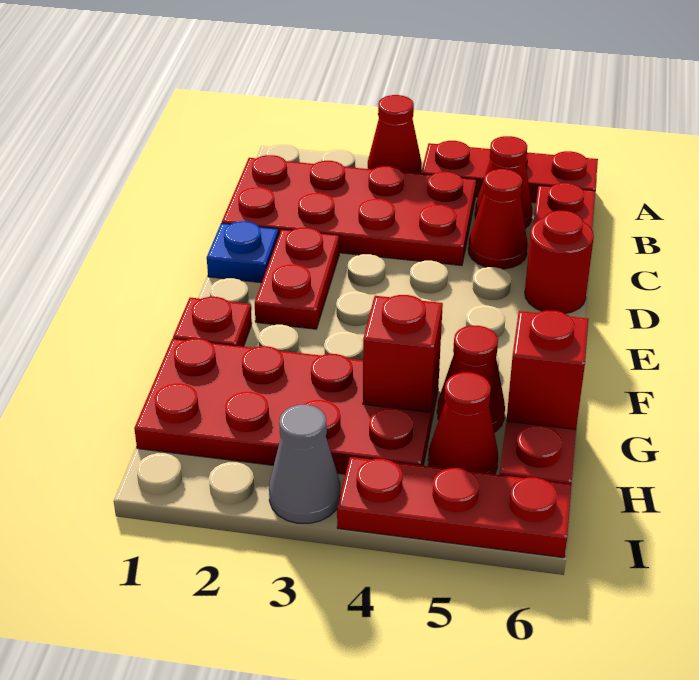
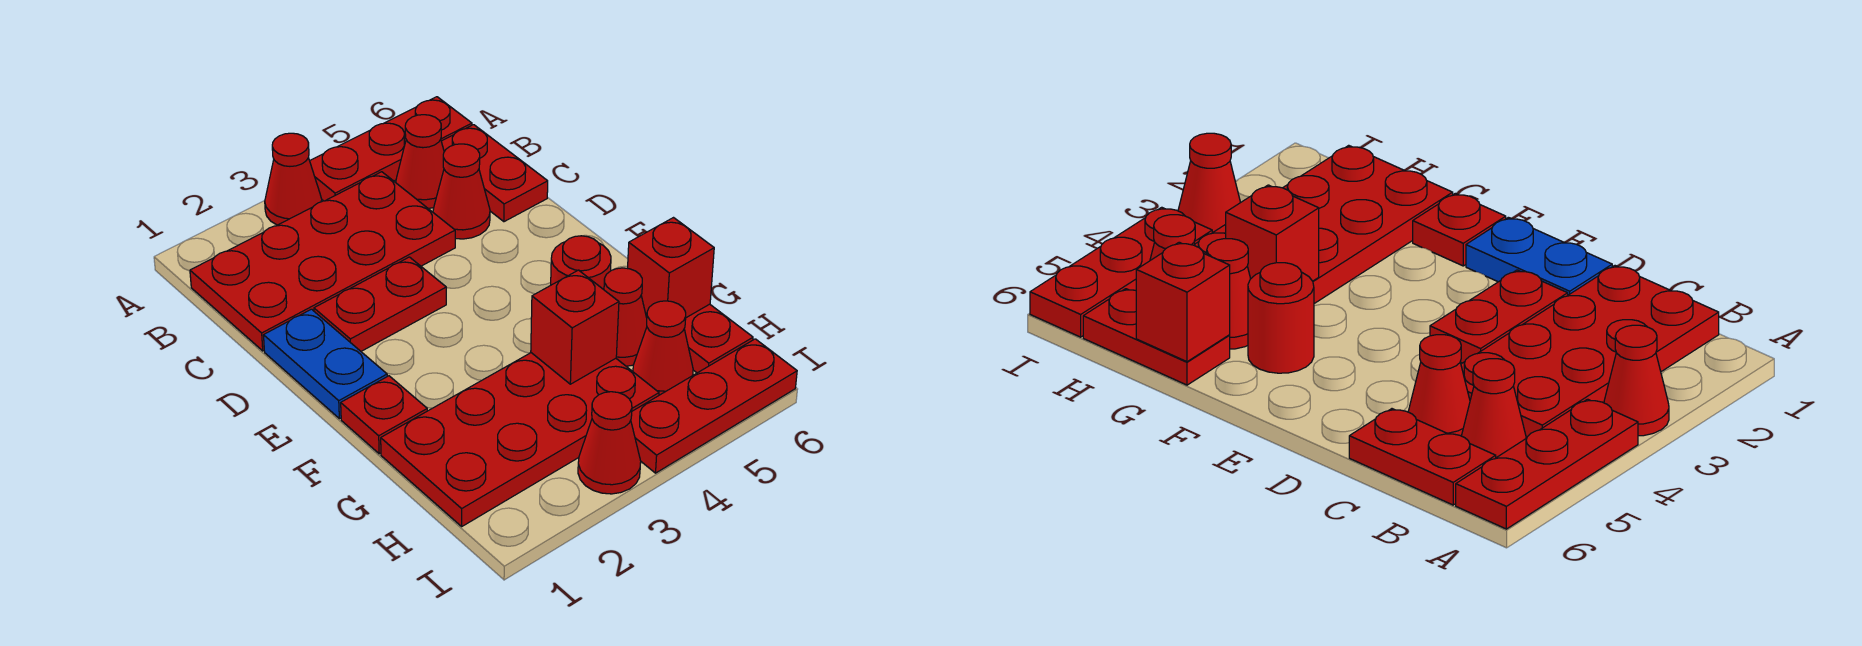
blue plate D1 level 1 -> blue plate D1:E1 level 1
red plate D2:E2 level 1 -> red plate D2:D3 level 1
red round brick D6 level 1 -> red round brick F5 level 1
grey cone I3 level 1 -> red cone I3 level 1

